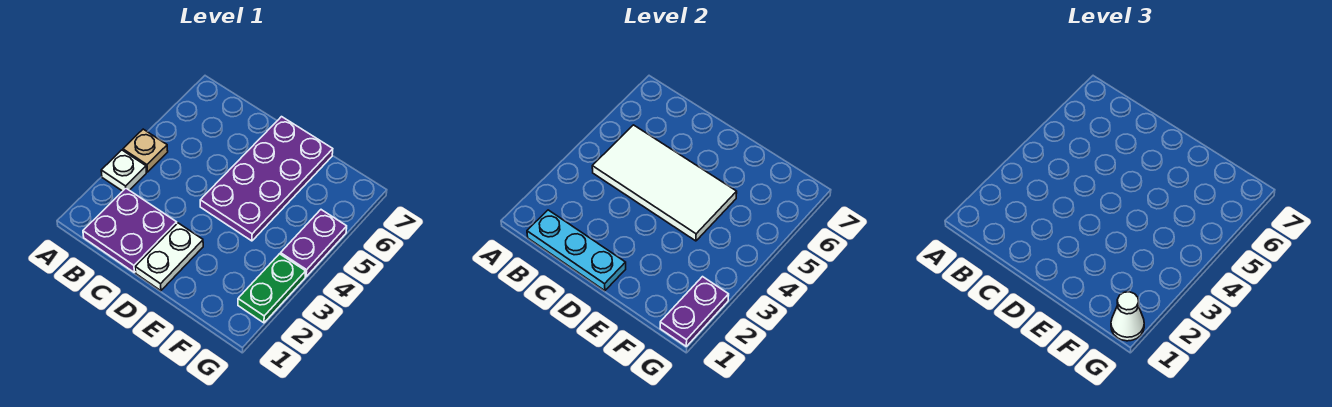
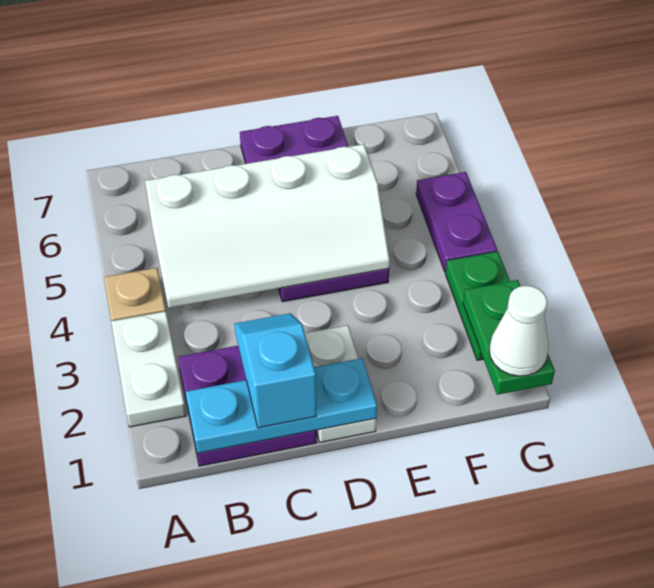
white plate A3 level 1 -> white plate A2:A3 level 1
white tile B4:E5 level 2 -> white slope B4:E5 level 2 top 5
none -> cyan slope C1:C2 level 3 top 1
purple plate G1:G2 level 2 -> green plate G1:G2 level 2

